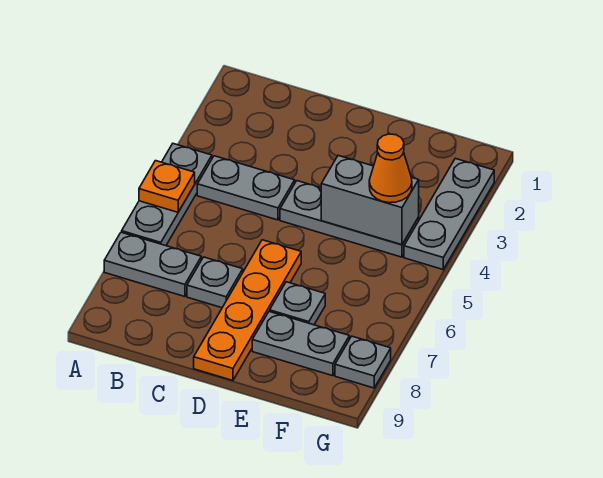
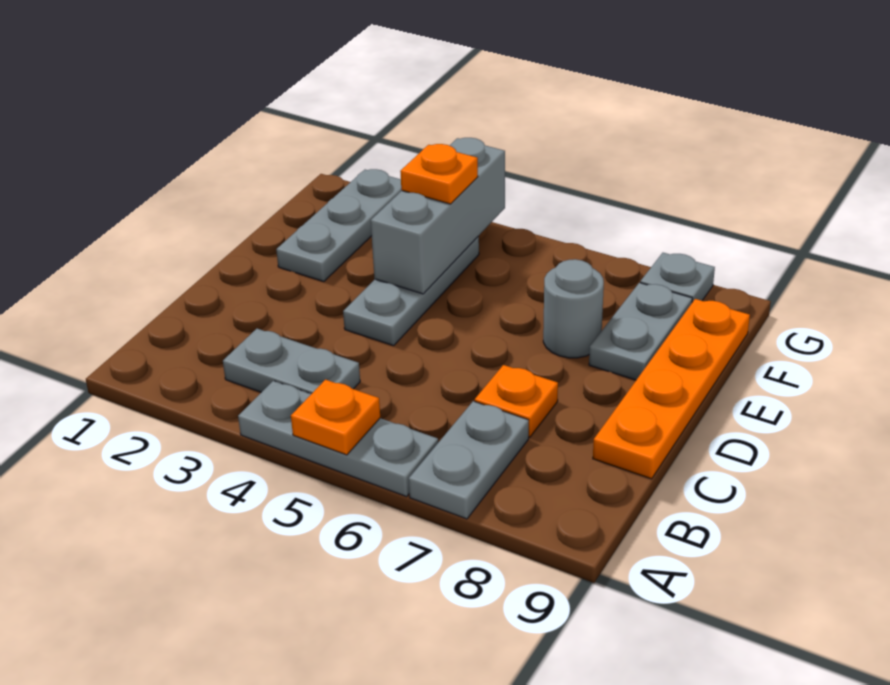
grey plate B4:C4 level 1 -> grey plate B3:B4 level 1
grey plate C7 level 1 -> orange plate C7 level 1
orange plate D6:D9 level 1 -> orange plate C9:F9 level 1
grey brick E4:F4 level 2 -> grey brick E4:G4 level 2
grey plate E7 level 1 -> grey round brick E7 level 1
orange cone F4 level 3 -> orange plate F4 level 3
grey plate G2:G4 level 1 -> grey plate E2:G2 level 1

